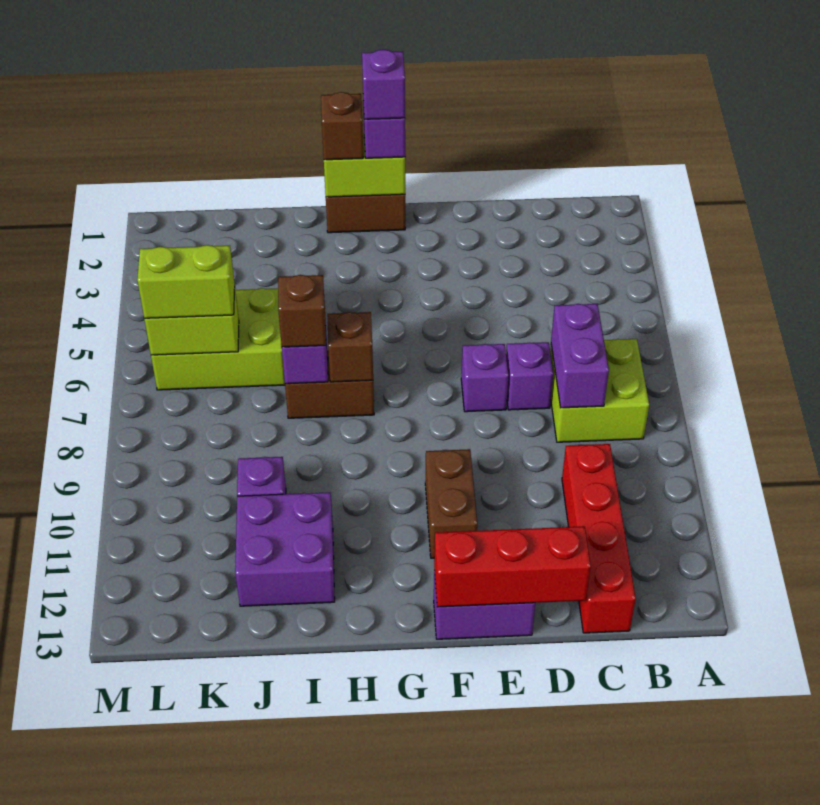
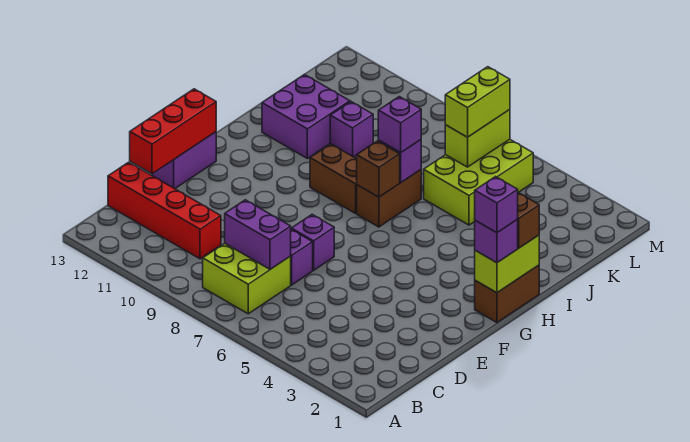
brown brick F10:F11 level 1 -> brown brick H8:H9 level 1
brown brick I7 level 3 -> purple brick I7 level 3

